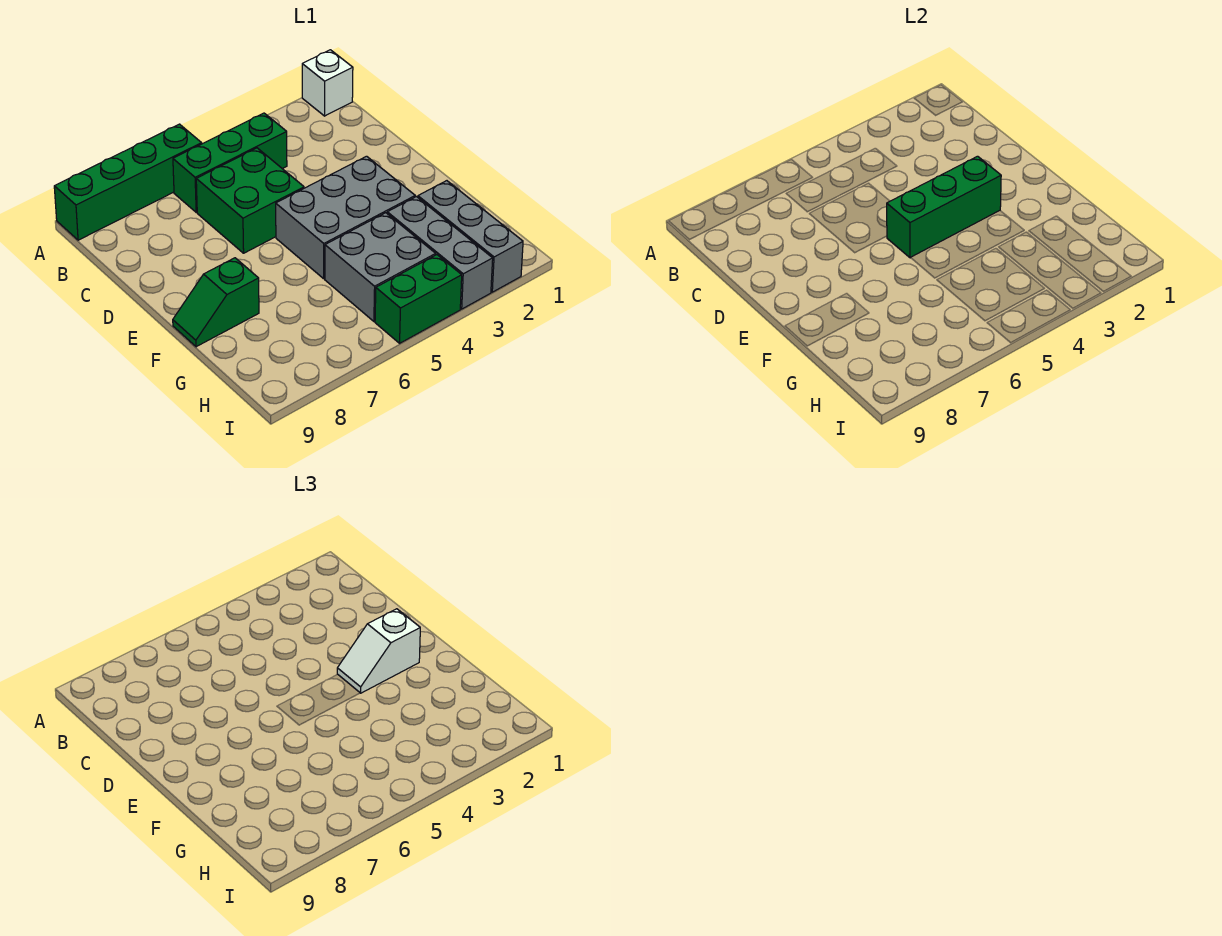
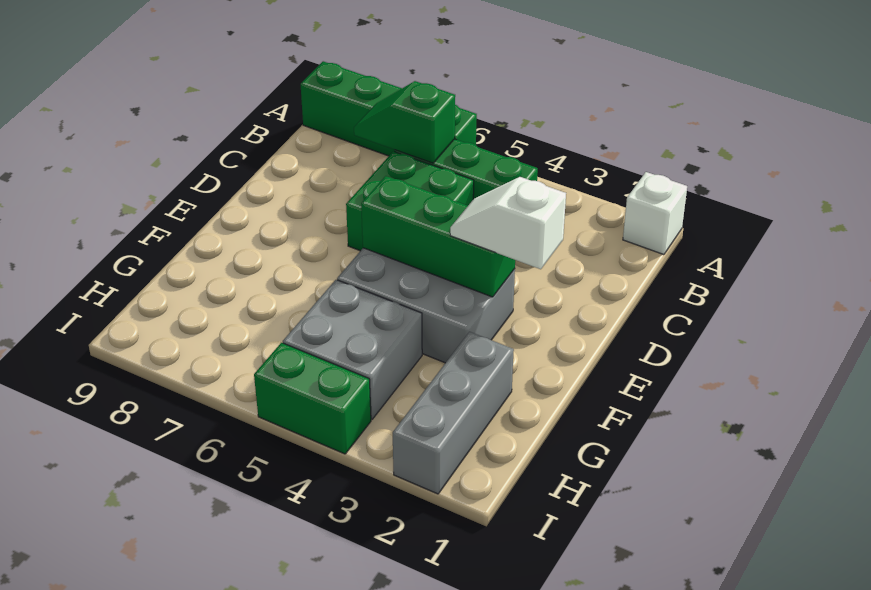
green slope F8:F9 level 1 top 8 -> green slope B6:B7 level 2 top 6
grey brick G3:I3 level 1 -> none

